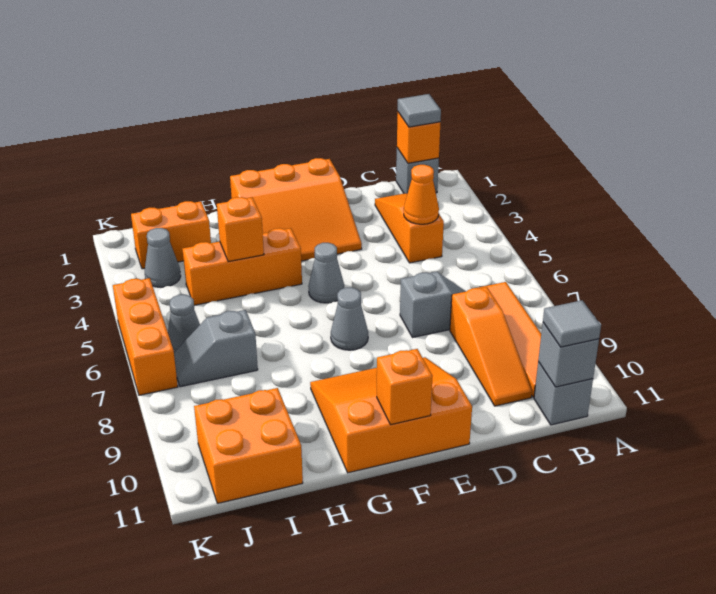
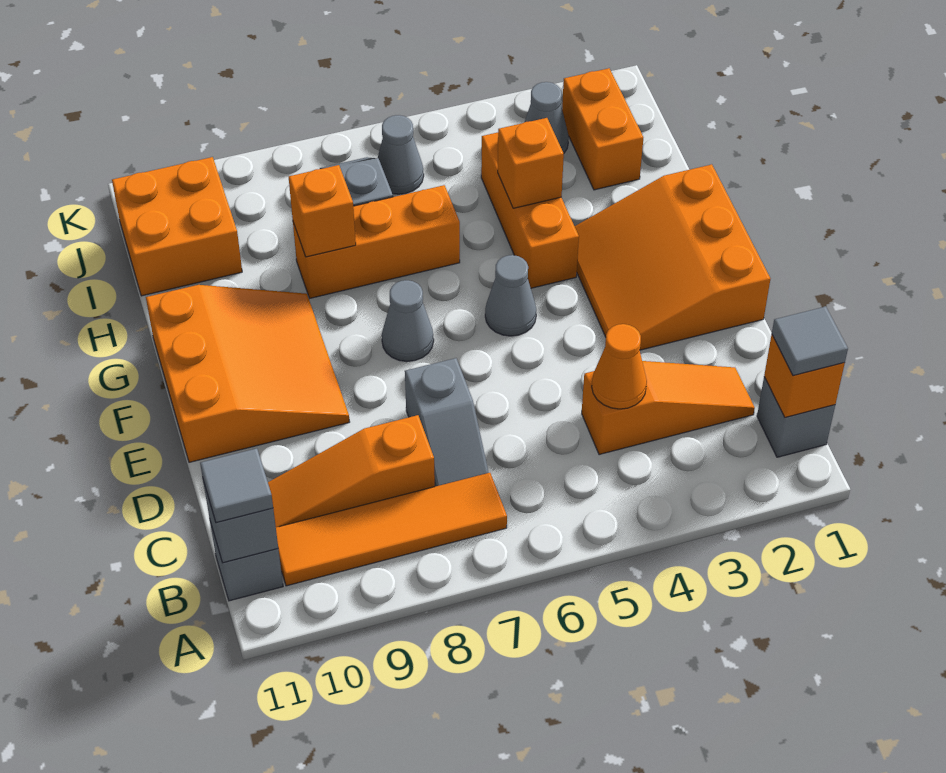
orange brick F11 level 2 -> orange brick H8 level 2
orange brick K5:K7 level 1 -> orange brick H6:H8 level 1

